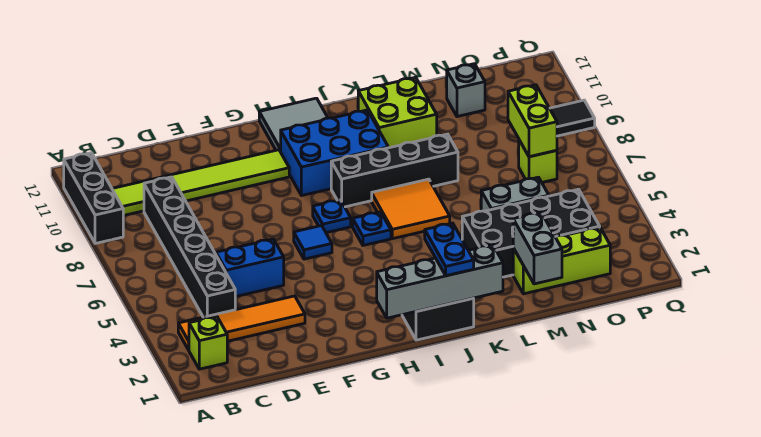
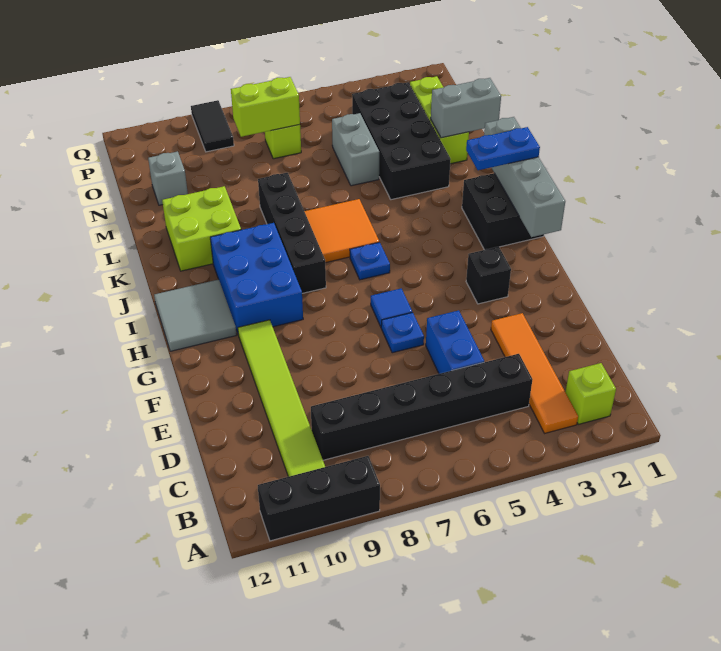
none -> black brick G3 level 1
blue plate H7 level 1 -> blue plate F6 level 1

